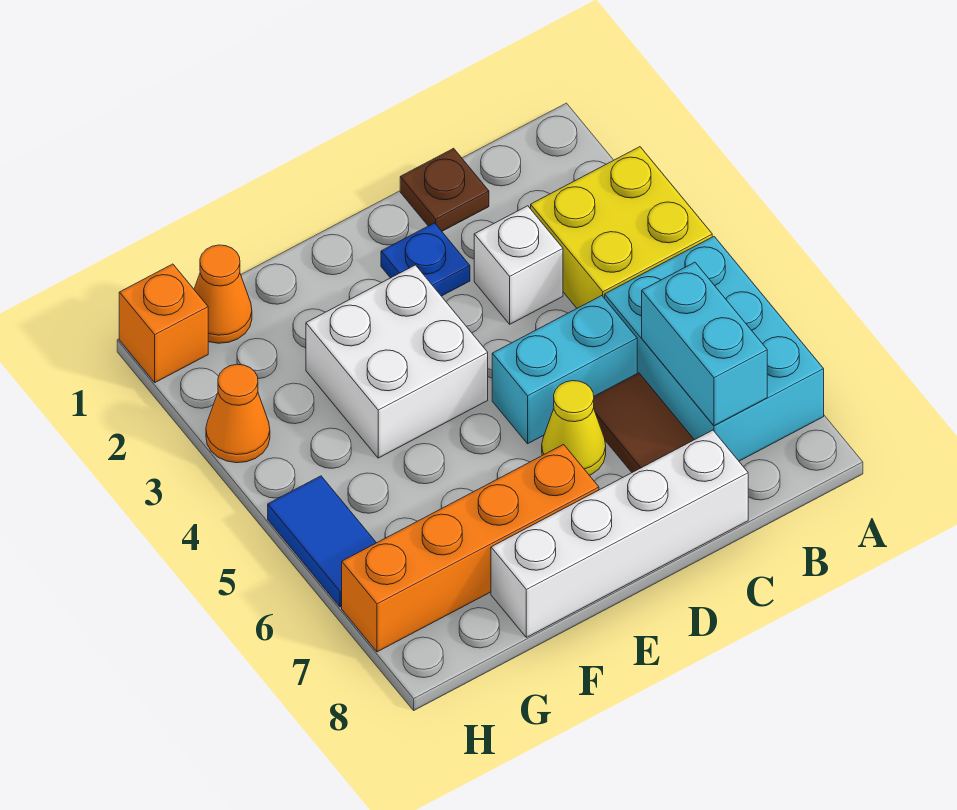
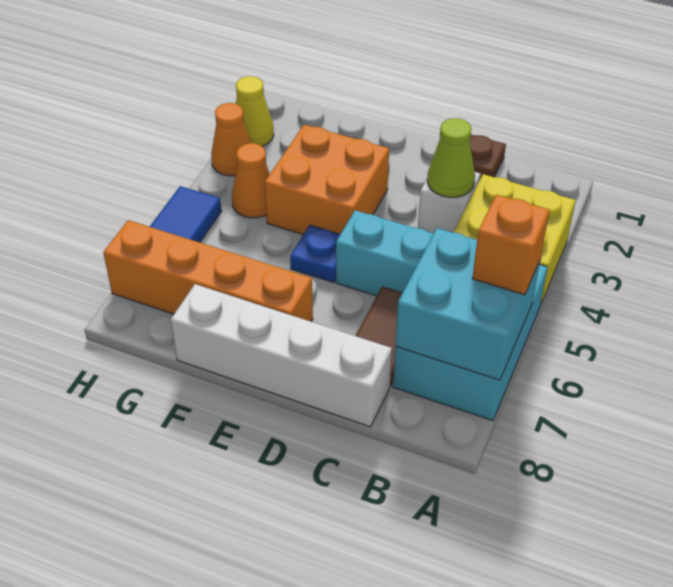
cyan brick B6:B7 level 2 -> cyan brick A6:B7 level 2
none -> lime cone C3 level 2
blue plate D2 level 1 -> blue plate E5 level 1
yellow cone D6 level 1 -> yellow cone H2 level 1
white brick E3:F4 level 1 -> orange brick E3:F4 level 1
orange cone G1 level 1 -> orange cone G4 level 1
orange brick H1 level 1 -> orange brick A6 level 3

